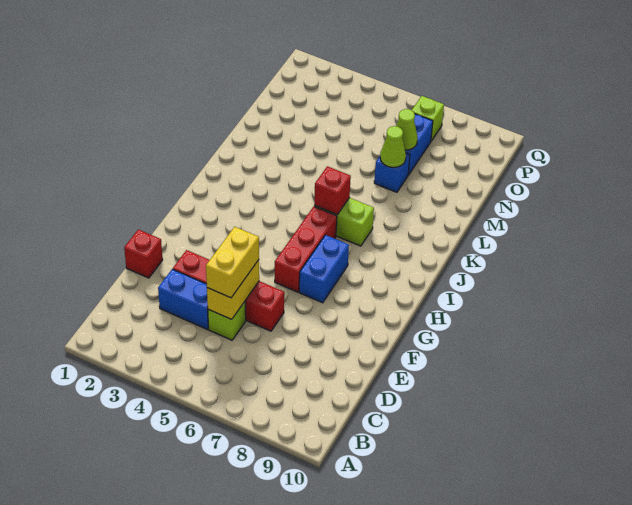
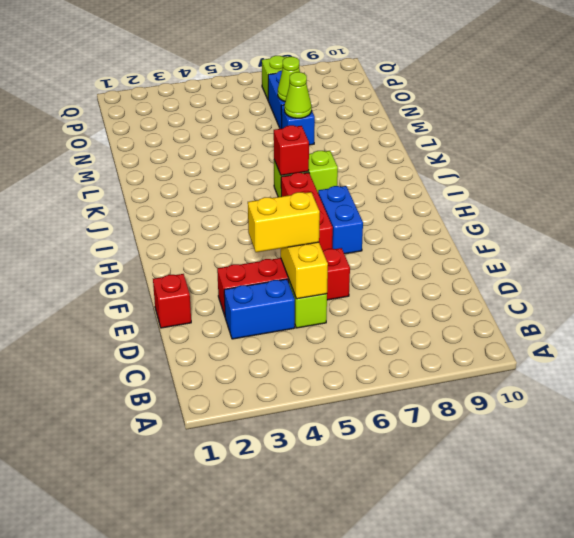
yellow brick D5:E5 level 3 -> yellow brick E4:E5 level 3

